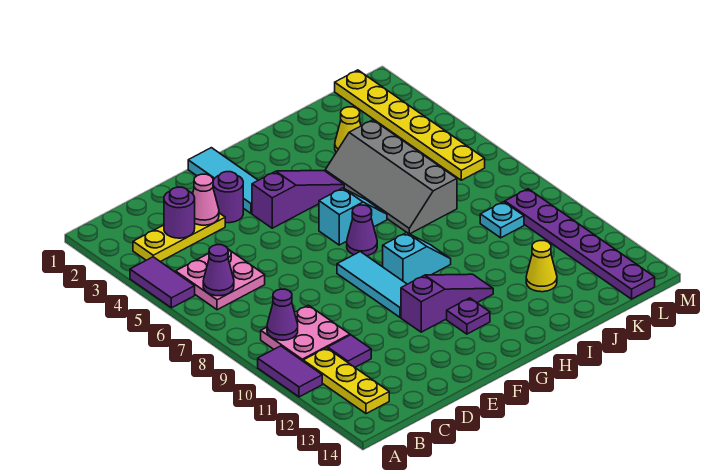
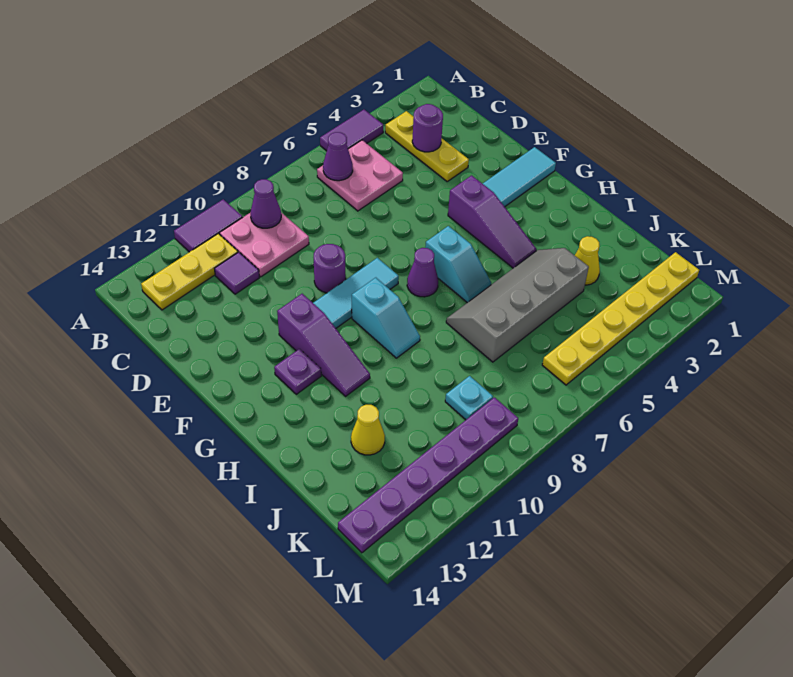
pink cone D3 level 2 -> none
purple round brick E3 level 1 -> purple round brick E9 level 1

